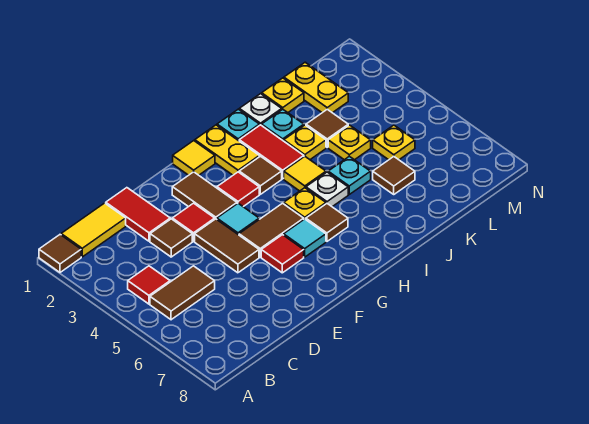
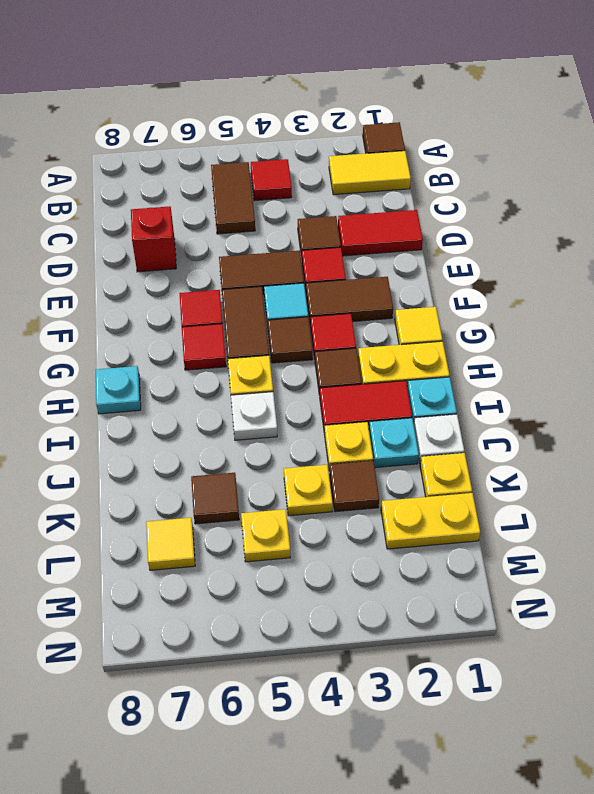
yellow tile B1:C1 level 1 -> yellow tile B1:B2 level 1
none -> red brick D7 level 1
cyan tile G6 level 1 -> red tile G6 level 1
brown tile H6 level 1 -> brown tile G4 level 1
yellow tile I4 level 1 -> yellow tile L7 level 1
cyan plate J5 level 1 -> cyan plate H8 level 1

